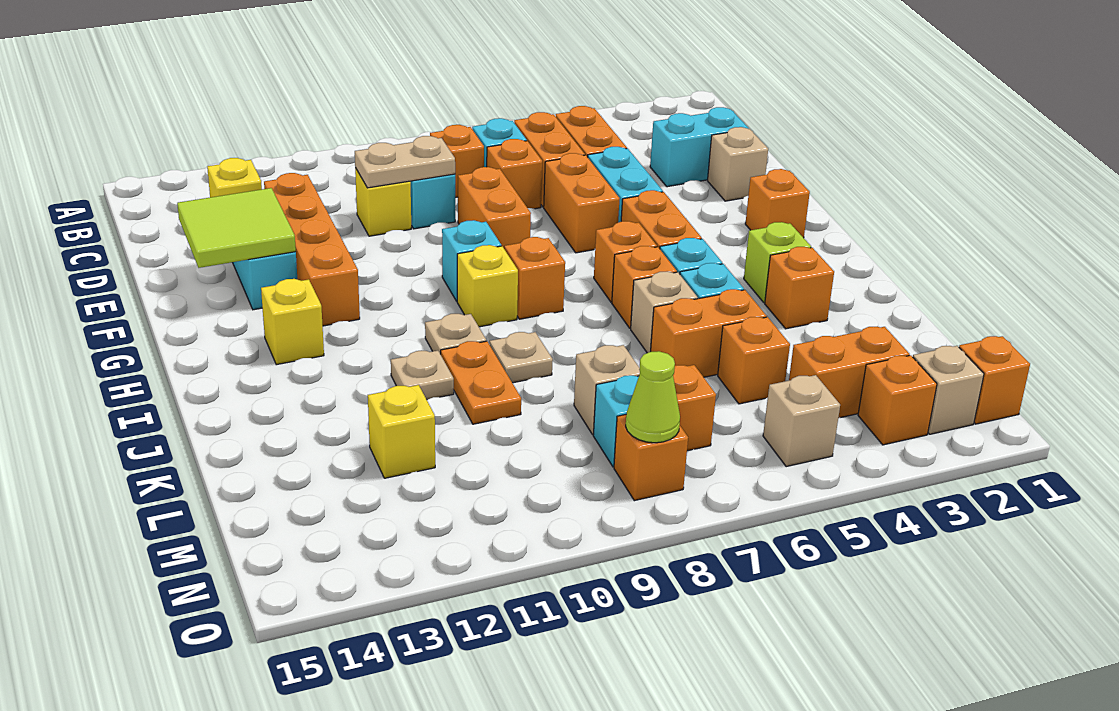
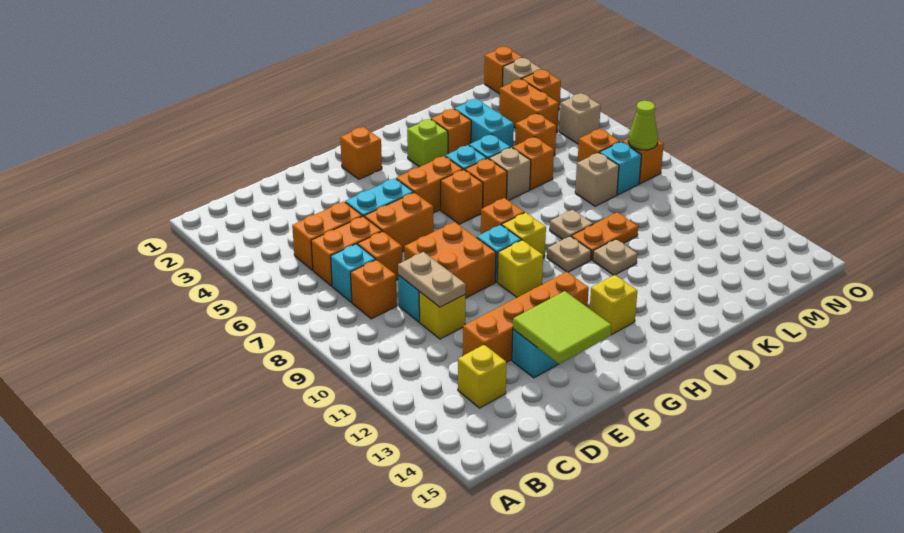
cyan brick D2:D3 level 1 -> cyan brick K3:K4 level 1
tan brick E2 level 1 -> none
orange brick E8:F8 level 1 -> orange brick E8:F9 level 1
orange brick K5:K6 level 1 -> orange brick K6 level 1
yellow brick L12 level 1 -> yellow brick G10 level 1

